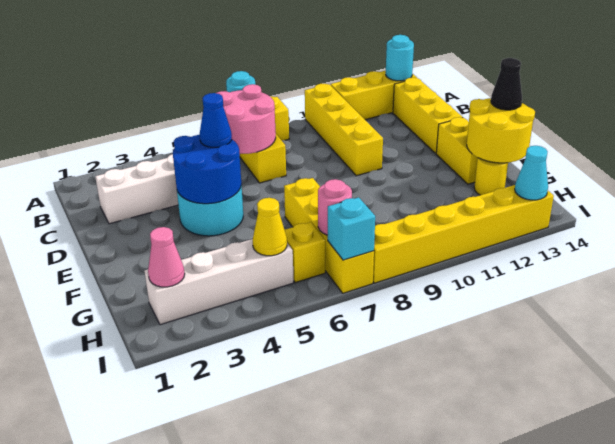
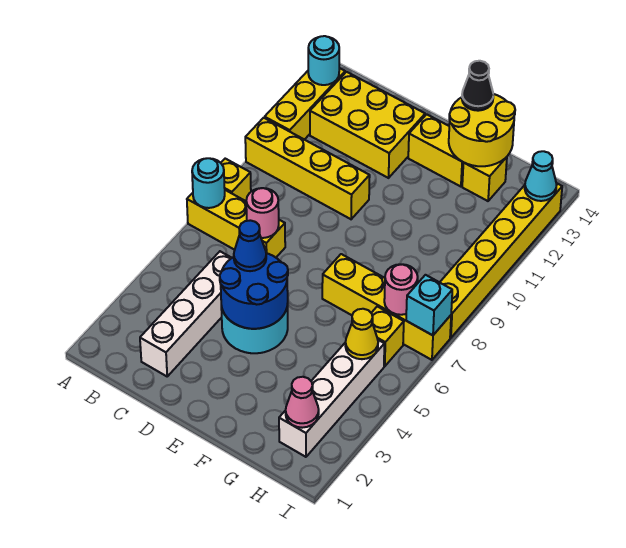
pink round brick B6:C7 level 2 -> pink round brick C7 level 2
yellow brick B13:D13 level 1 -> yellow brick B12:D13 level 1
yellow round brick G13 level 1 -> yellow brick G13 level 1

